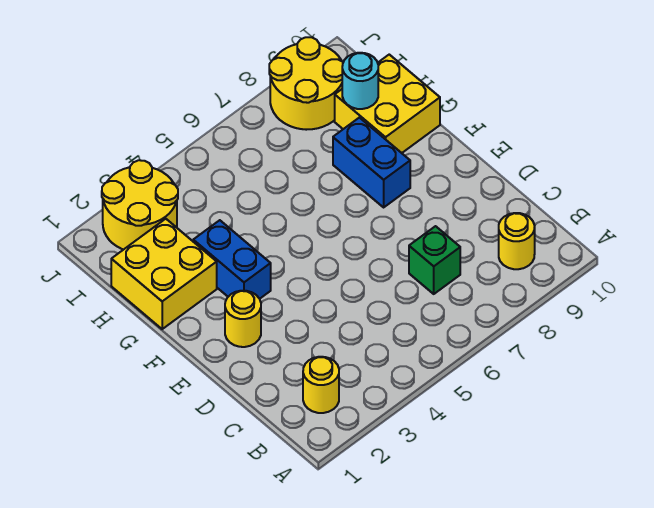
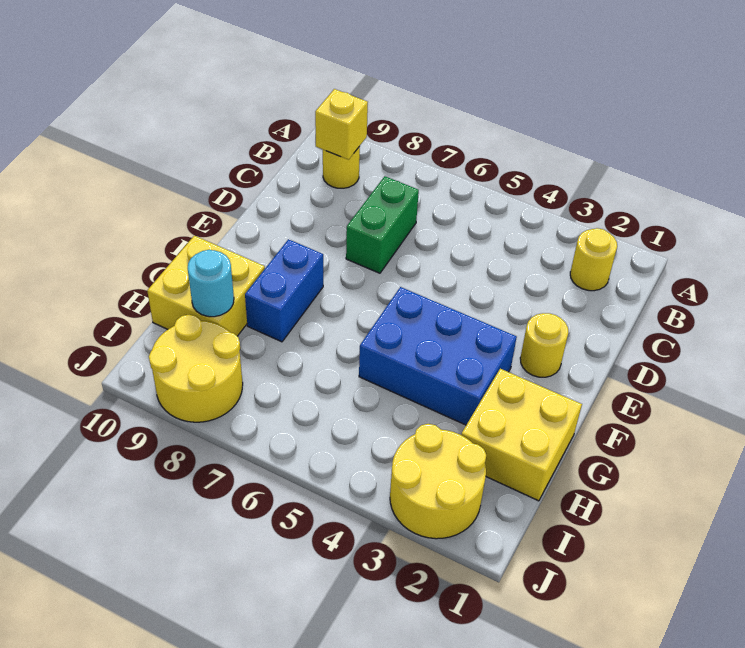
none -> yellow brick B9 level 2
green brick C7 level 1 -> green brick C7:D7 level 1
blue brick F3:G3 level 1 -> blue brick F3:G5 level 1

